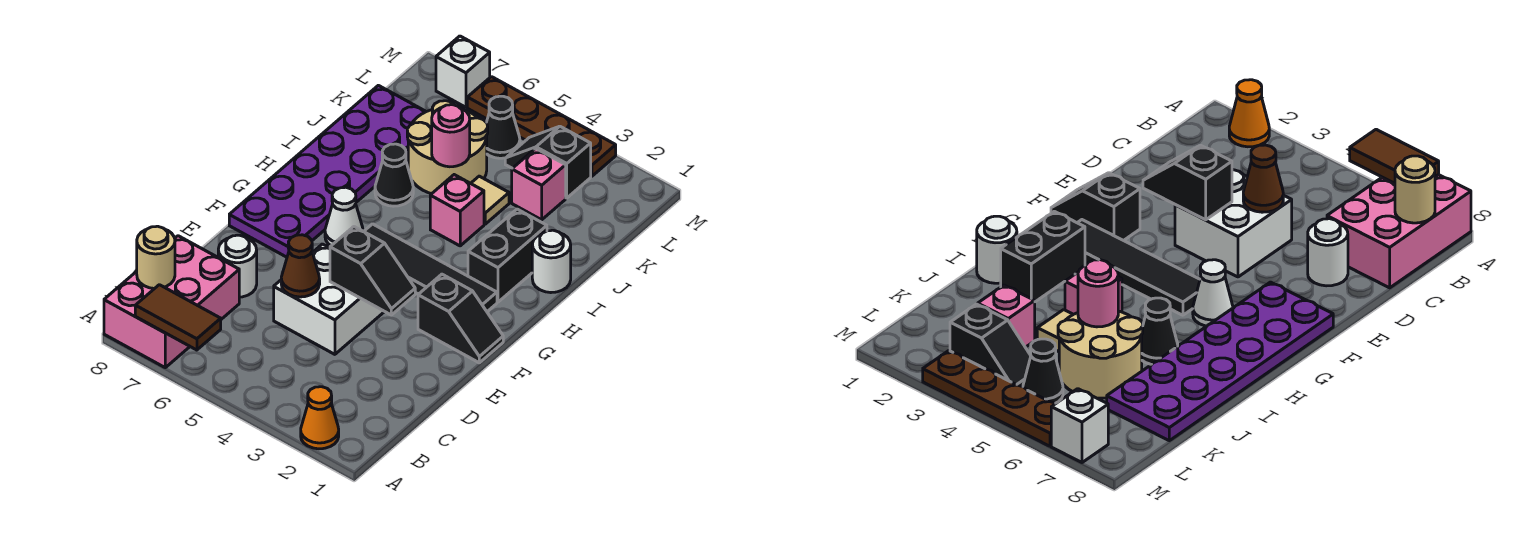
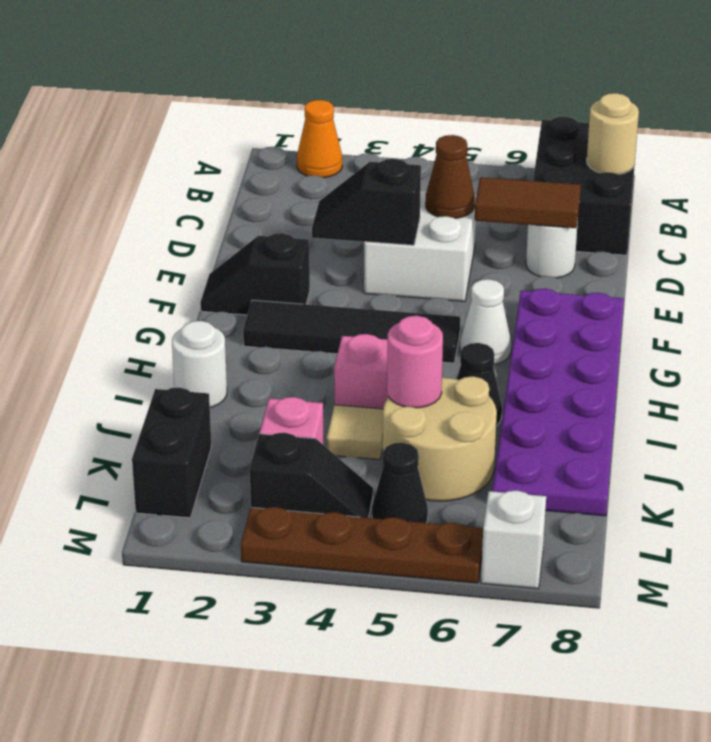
brown tile A6:A7 level 2 -> brown tile D6:D7 level 2
pink brick A7:C8 level 1 -> black brick A7:C8 level 1
black brick H2:I2 level 1 -> black brick K1:L1 level 1

